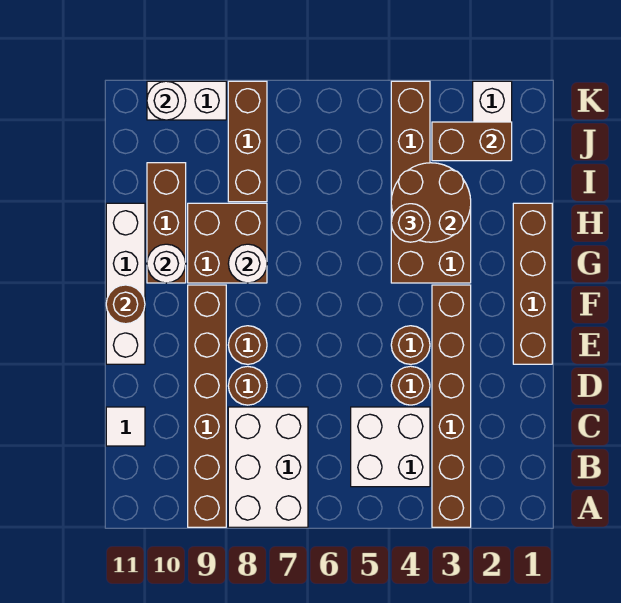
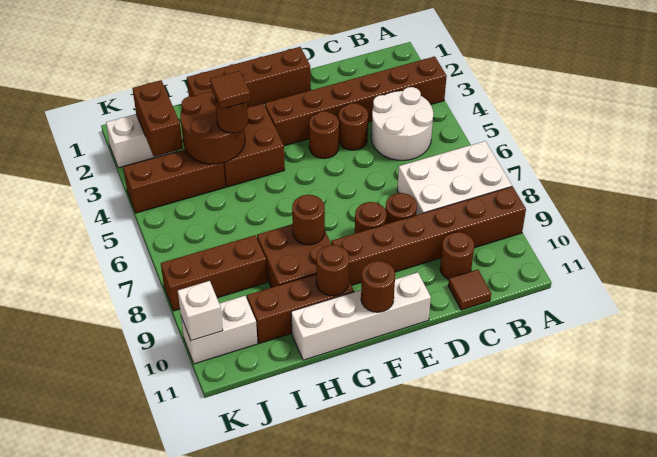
white brick B4:C5 level 1 -> white round brick B4:C5 level 1
none -> brown round brick C10 level 1
white tile C11 level 1 -> brown tile C11 level 1
white round brick G8 level 2 -> brown round brick G8 level 2
white round brick G10 level 2 -> brown round brick G10 level 2
none -> brown tile H4 level 4
white brick K9:K10 level 1 -> white brick J10:K10 level 1
white round brick K10 level 2 -> white brick K10 level 2

